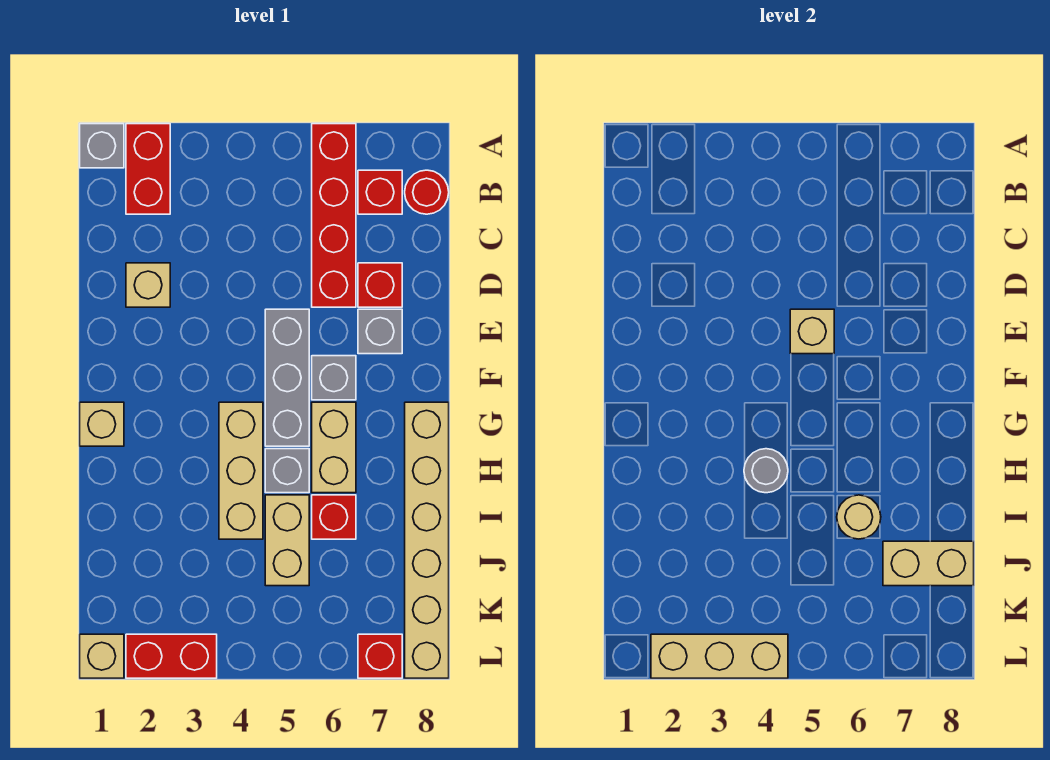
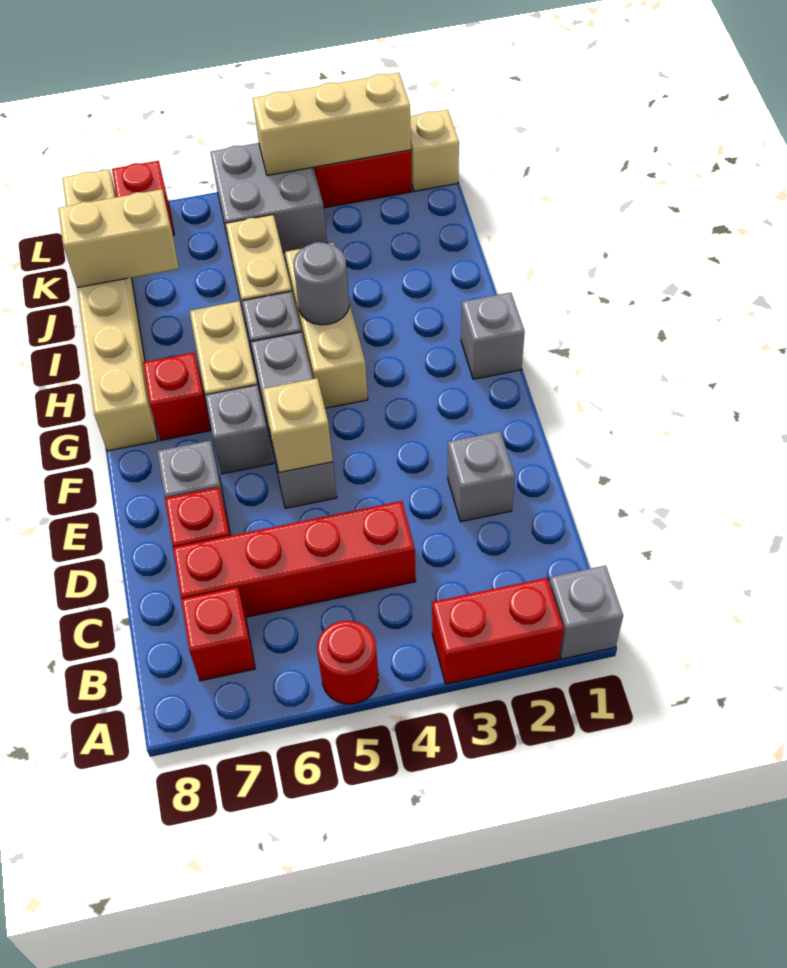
red brick A2:B2 level 1 -> red brick A2:A3 level 1
red brick A6:D6 level 1 -> red brick C4:C7 level 1
red round brick B8 level 1 -> red round brick A5 level 1
tan brick D2 level 1 -> grey brick D2 level 1
tan brick G1 level 1 -> grey brick G1 level 1
red brick I6 level 1 -> red brick G7 level 1
tan round brick I6 level 2 -> none
none -> grey brick K4:L5 level 1

